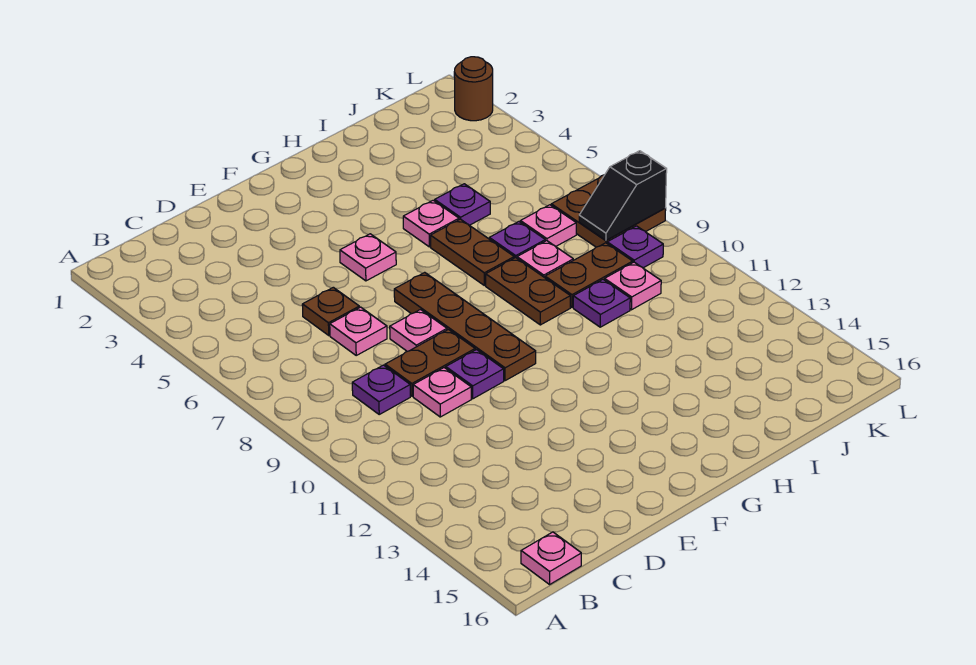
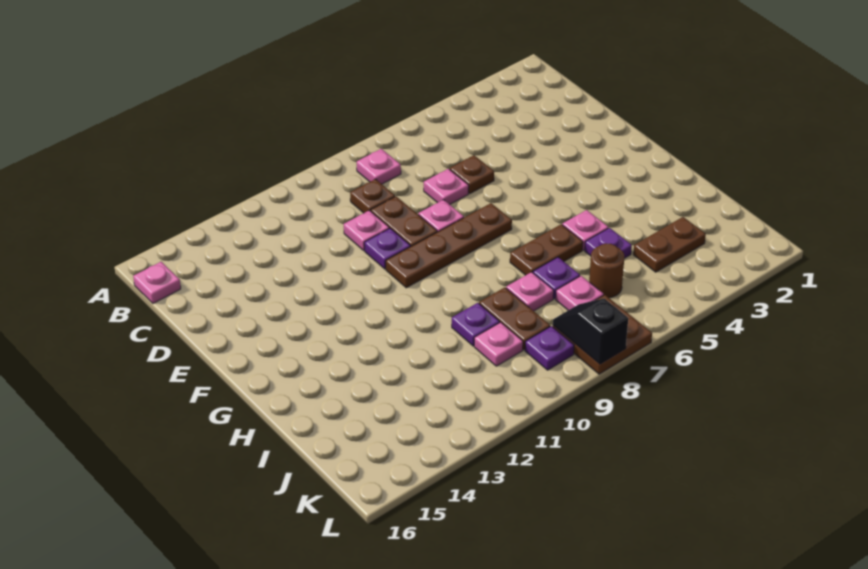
purple plate C9 level 1 -> brown plate C9 level 1
pink plate F5 level 1 -> pink plate B8 level 1
brown plate H8:H9 level 1 -> brown plate J3:J4 level 1
brown round brick L2 level 1 -> brown round brick J6 level 1

